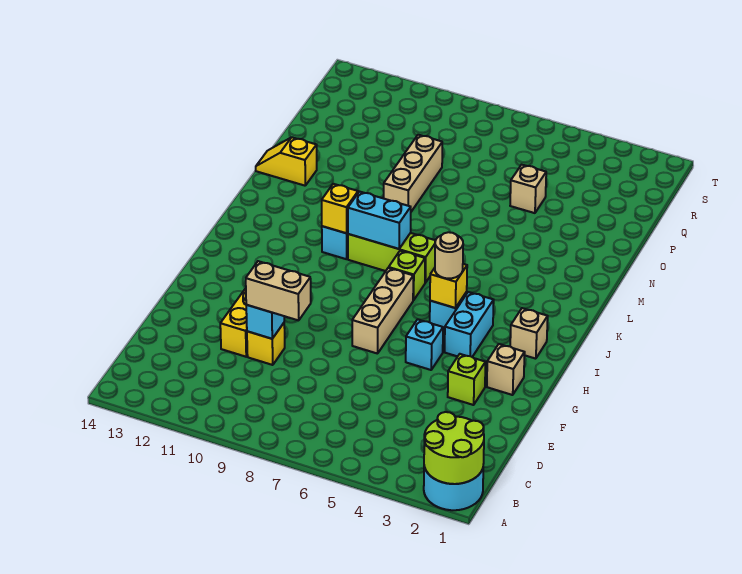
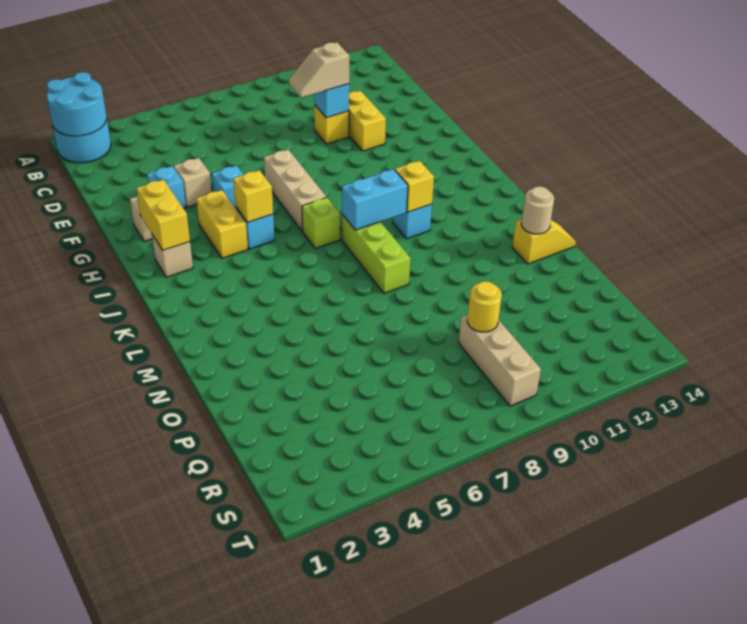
lime round brick A1:B2 level 2 -> cyan round brick A1:B2 level 2
tan brick E9:E10 level 3 -> tan slope E9:E10 level 3 top 10
lime brick F3 level 1 -> cyan brick F3 level 1
none -> yellow brick H2:I2 level 2
cyan brick H4:I4 level 1 -> yellow brick H4:I4 level 1
tan round brick I5 level 3 -> tan round brick N13 level 2
lime brick K7:K9 level 1 -> lime brick K8:M8 level 1
tan brick N9:P9 level 1 -> tan brick Q9:S9 level 1
tan brick P5 level 1 -> tan brick F4 level 1
none -> yellow round brick Q9 level 2

